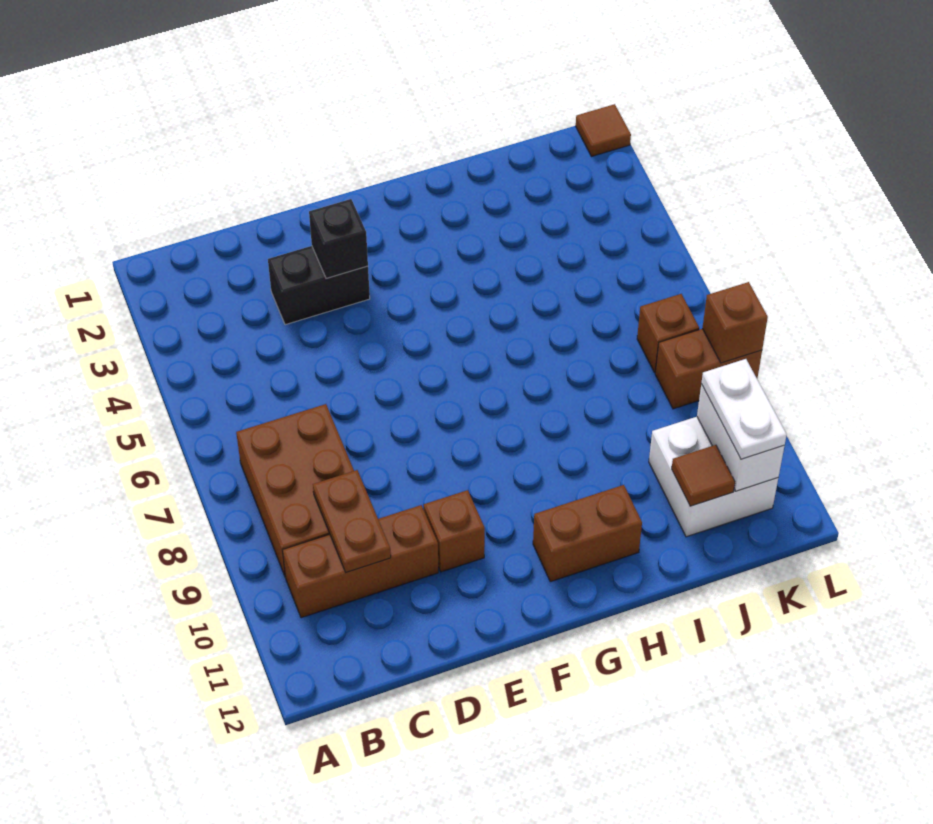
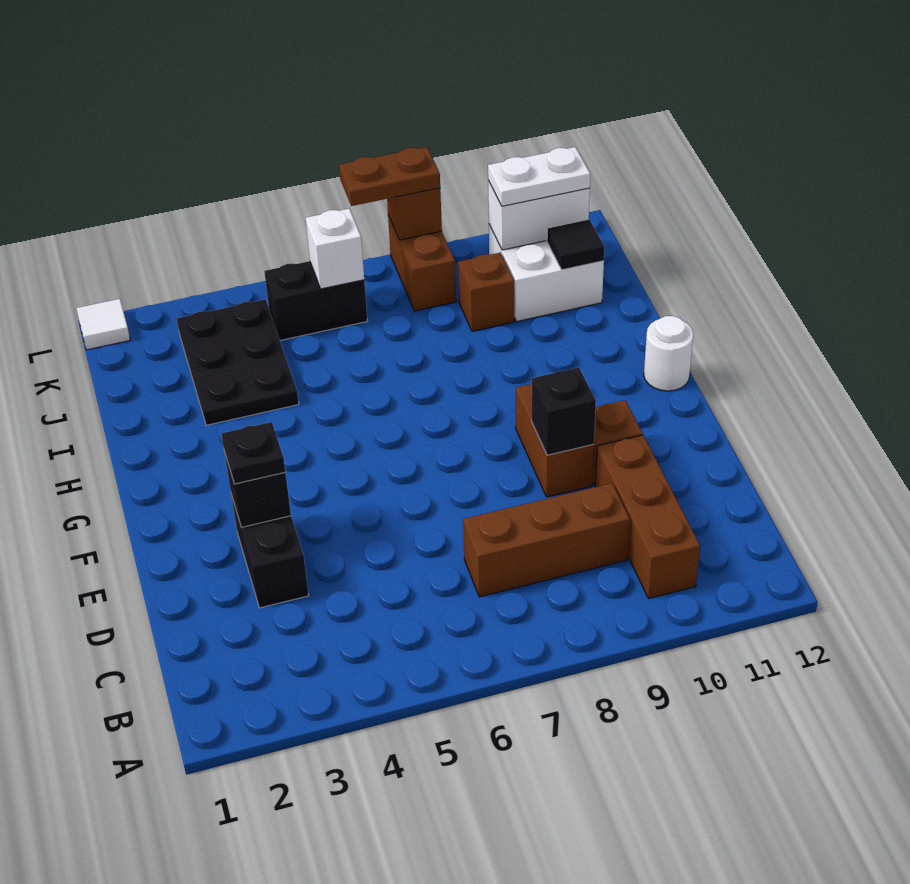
brown brick B7:C9 level 1 -> brown brick C7:C9 level 1
brown plate C9:C10 level 2 -> brown plate L7:L8 level 3
none -> black plate E3 level 3
none -> black brick E9 level 2
brown brick G11:H11 level 1 -> brown brick E9:F9 level 1
none -> white round brick G12 level 1
none -> black plate I3:K4 level 1
brown tile J11 level 2 -> black tile J11 level 2
none -> black brick K5:K6 level 1
none -> white brick K6 level 2
brown brick K7 level 1 -> brown brick J9 level 1
brown tile L1 level 1 -> white tile L1 level 1

